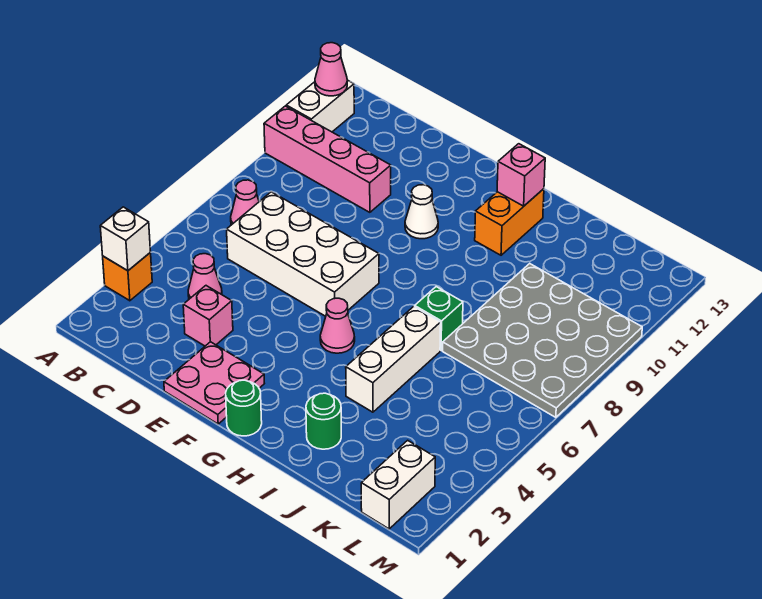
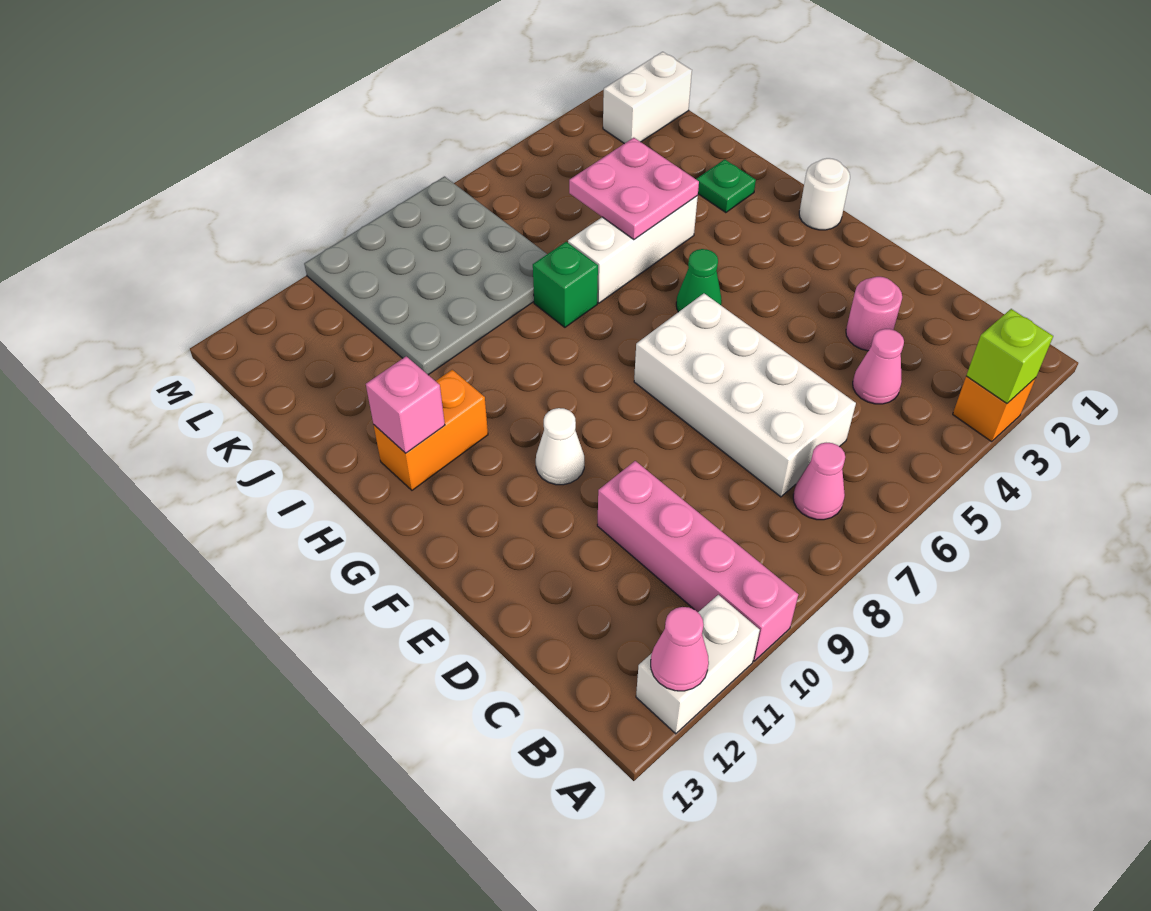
white brick A3 level 2 -> lime brick A3 level 2
pink brick D3 level 1 -> pink round brick D3 level 1
pink plate E1:F2 level 1 -> pink plate I4:J5 level 2
green round brick G1 level 1 -> white round brick G1 level 1
pink cone G5 level 1 -> green cone G5 level 1
green round brick I2 level 1 -> green plate I2 level 1

